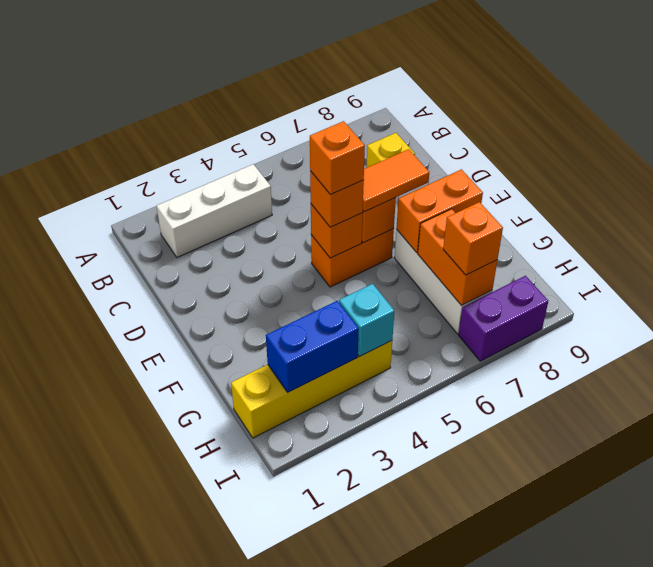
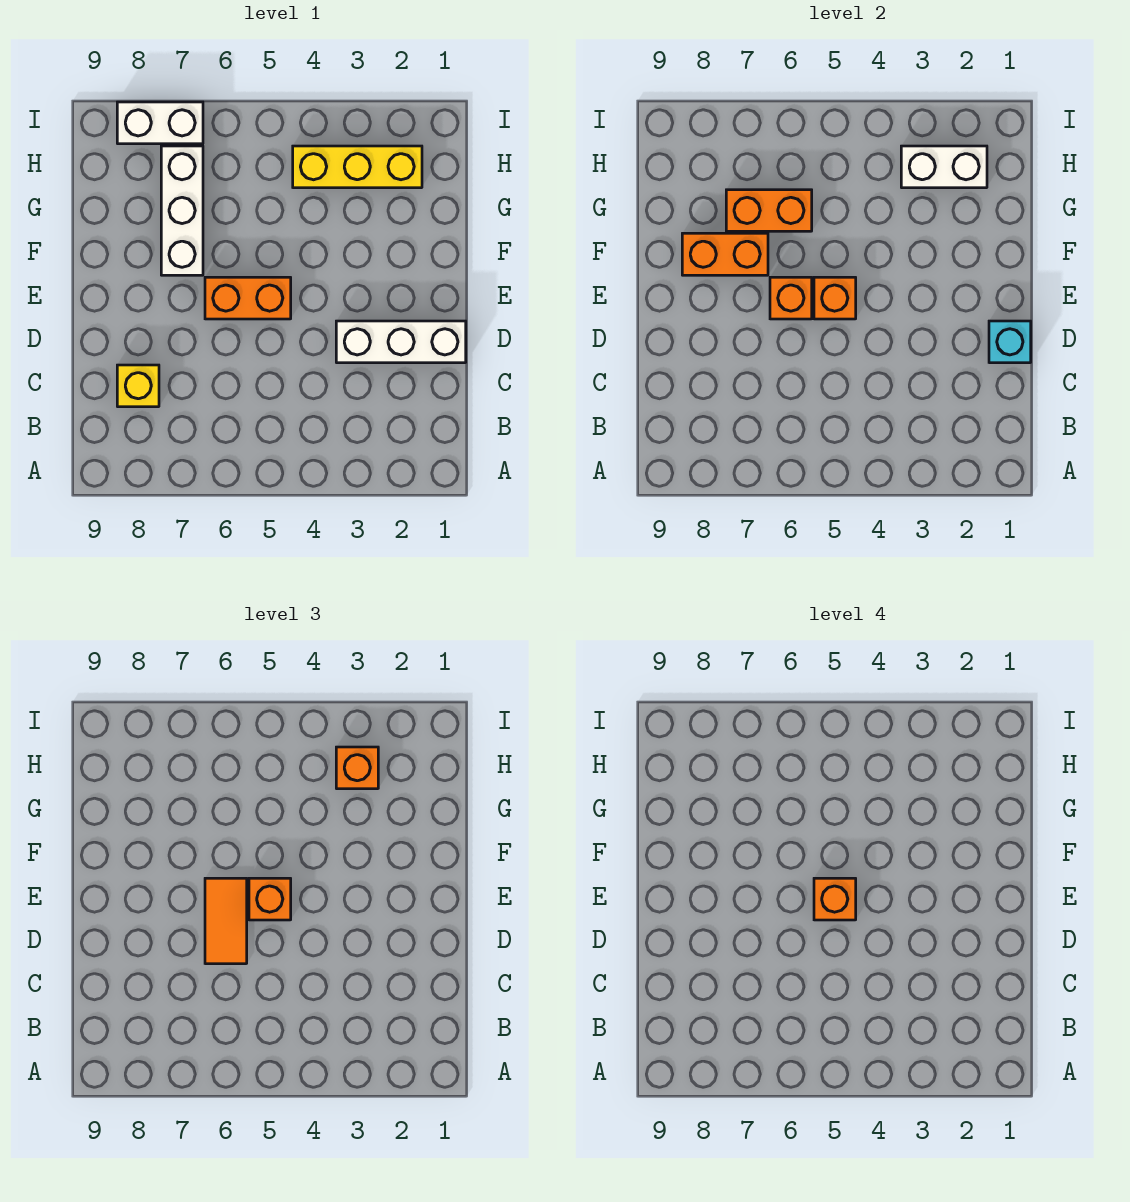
white brick B2:B4 level 1 -> white brick D1:D3 level 1
orange tile E6:E7 level 3 -> orange tile D6:E6 level 3
orange brick G7:H7 level 2 -> orange brick G6:G7 level 2
yellow brick H1:H4 level 1 -> yellow brick H2:H4 level 1
blue brick H2:H3 level 2 -> white brick H2:H3 level 2
cyan brick H4 level 2 -> cyan brick D1 level 2
orange brick H7 level 3 -> orange brick H3 level 3
purple brick I7:I8 level 1 -> white brick I7:I8 level 1

